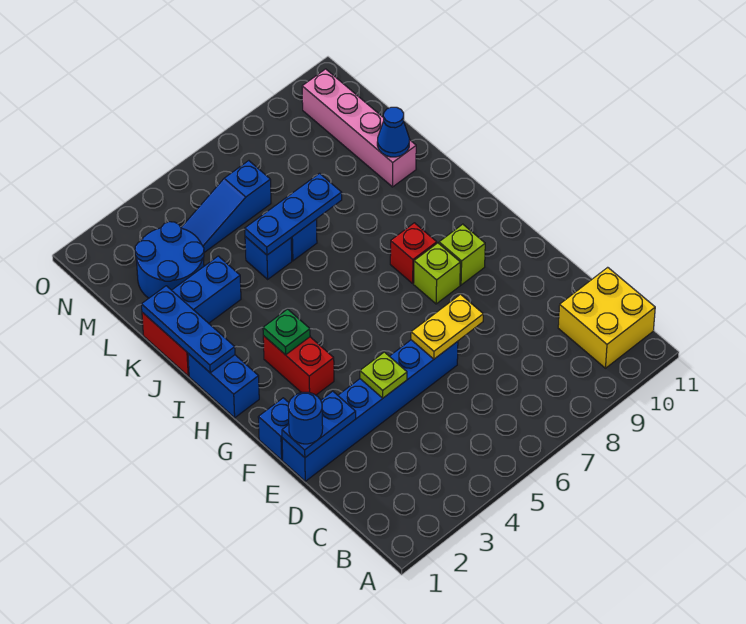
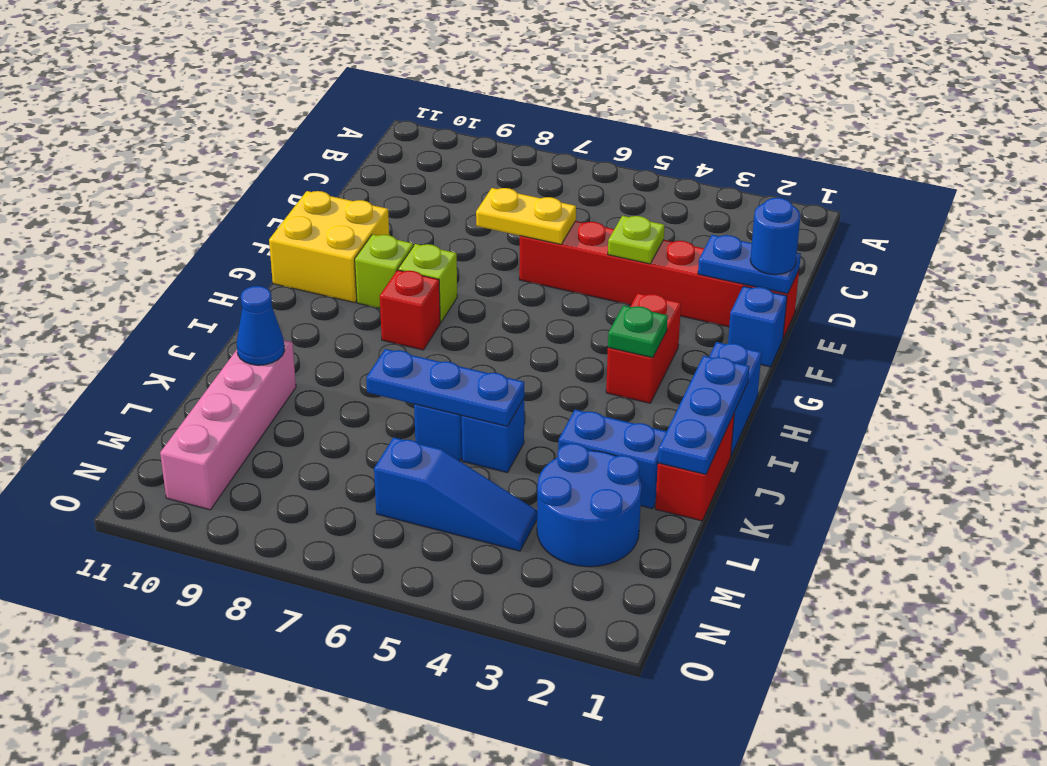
yellow brick B10:C11 level 1 -> yellow brick F10:G11 level 1
blue brick E1:E6 level 1 -> red brick E1:E6 level 1

